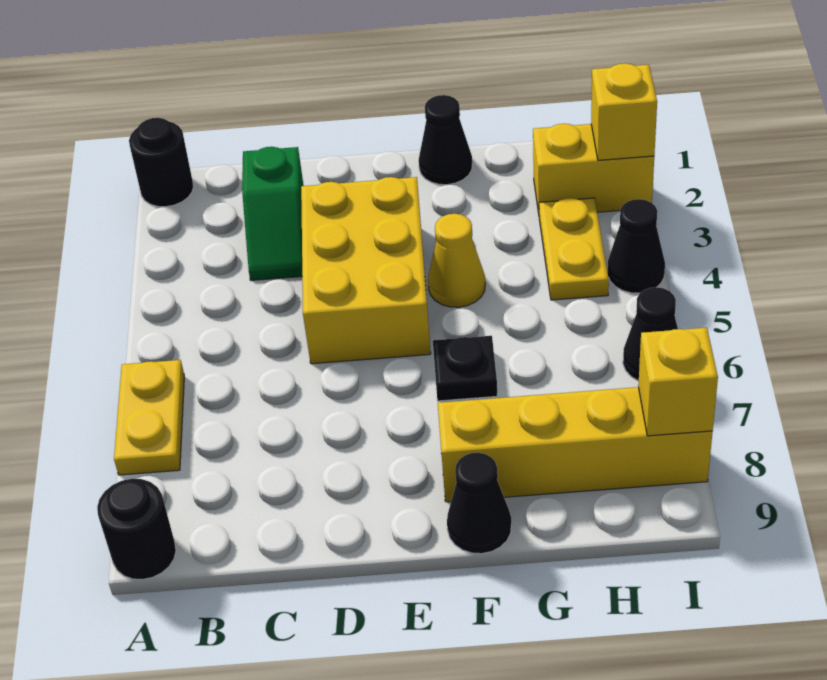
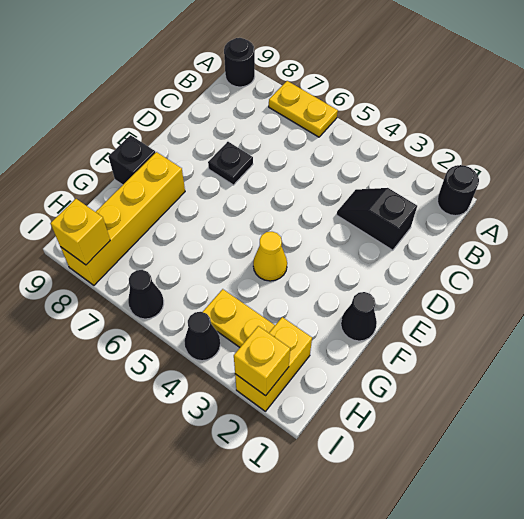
green slope C2:C3 level 1 top 2 -> black slope C2:C3 level 1 top 2
yellow brick D3:E5 level 1 -> none
black plate F6 level 1 -> black plate D7 level 1
black cone F9 level 1 -> black brick F9 level 1

